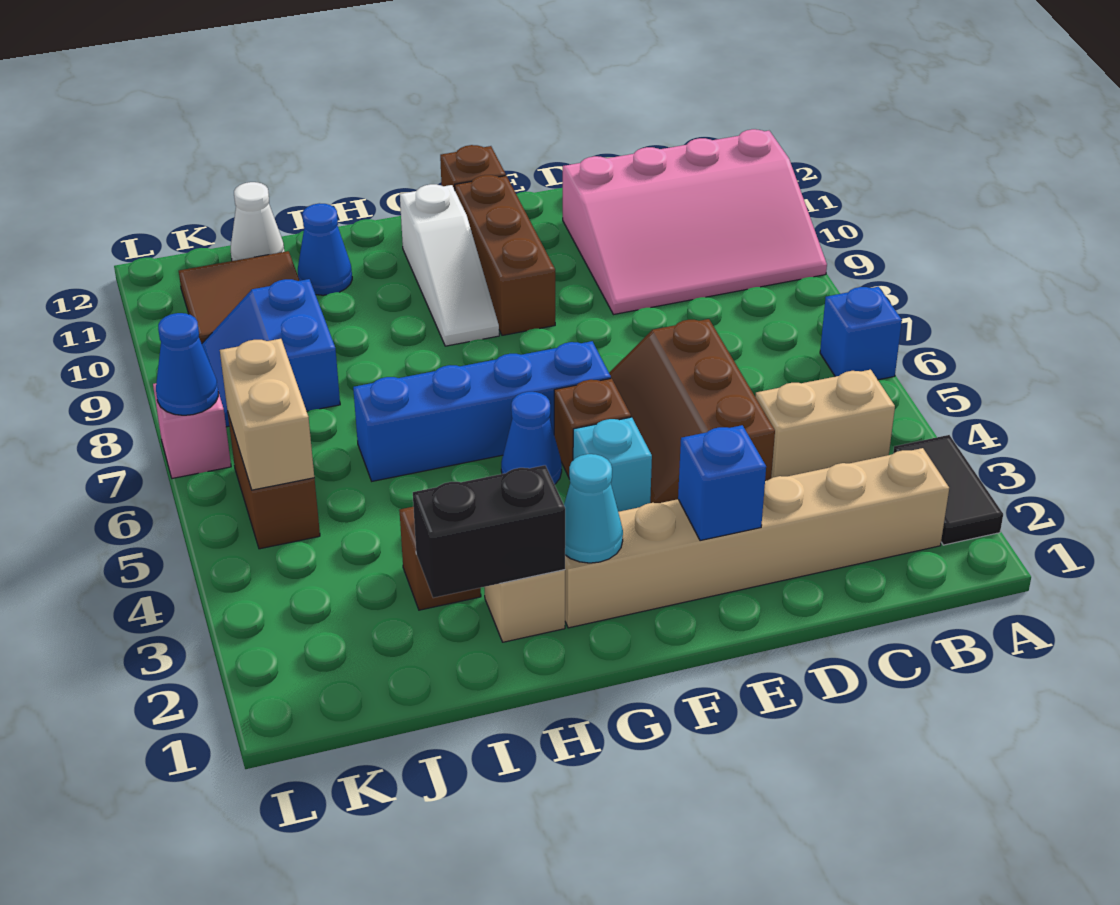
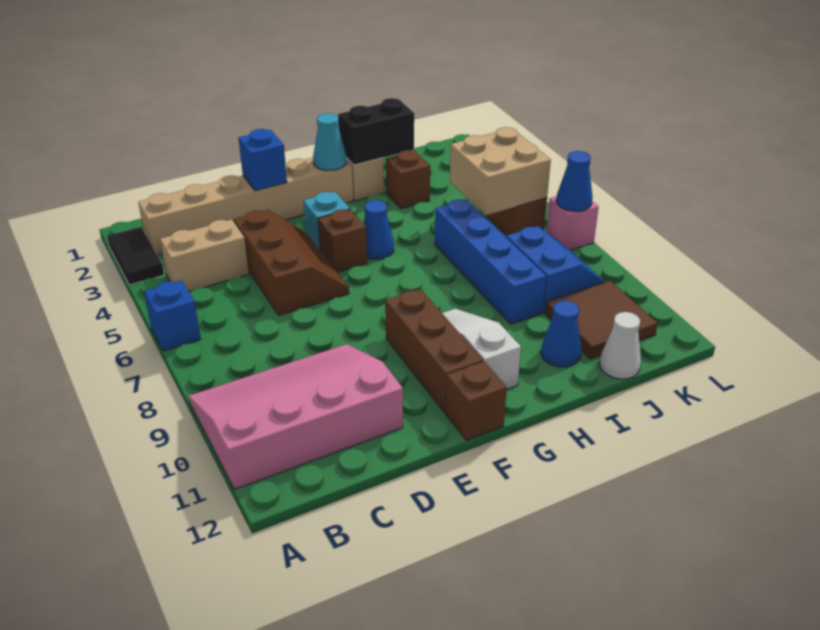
blue brick F6:I6 level 1 -> blue brick I6:I9 level 1
tan brick K5:K6 level 2 -> tan brick J5:K6 level 2

